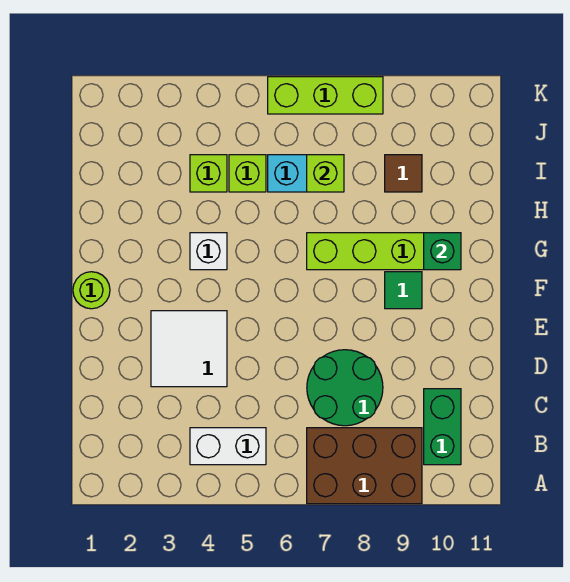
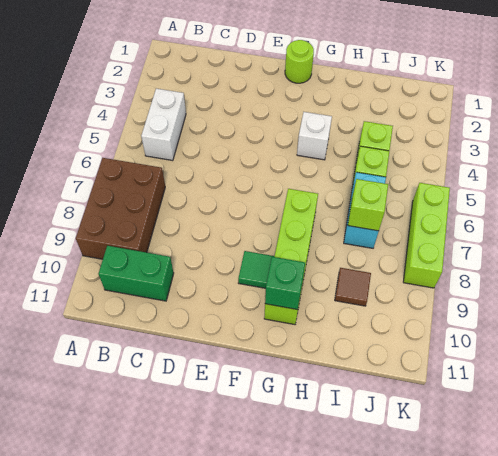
green round brick C7:D8 level 1 -> none
white tile D3:E4 level 1 -> none

